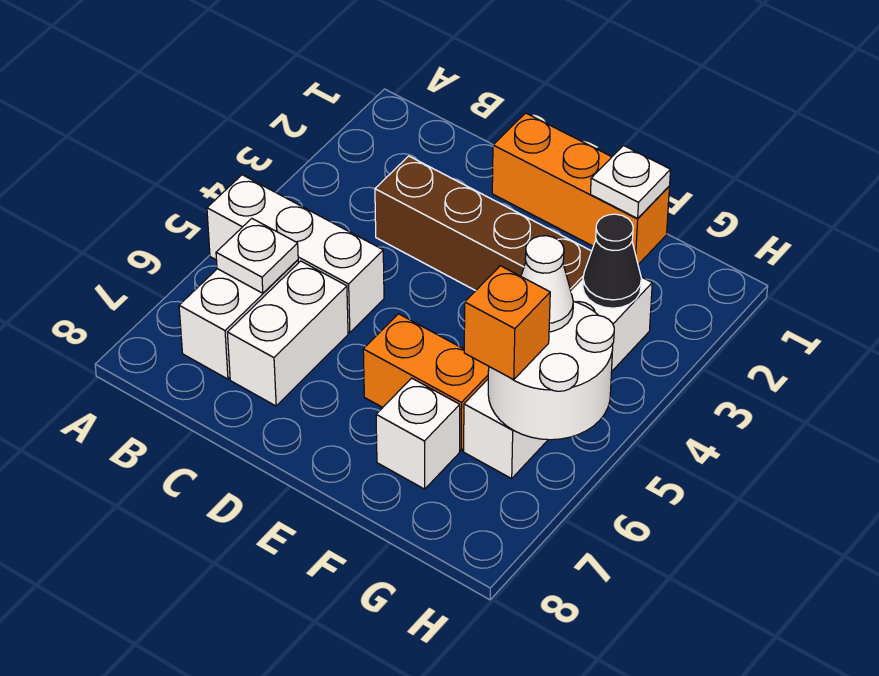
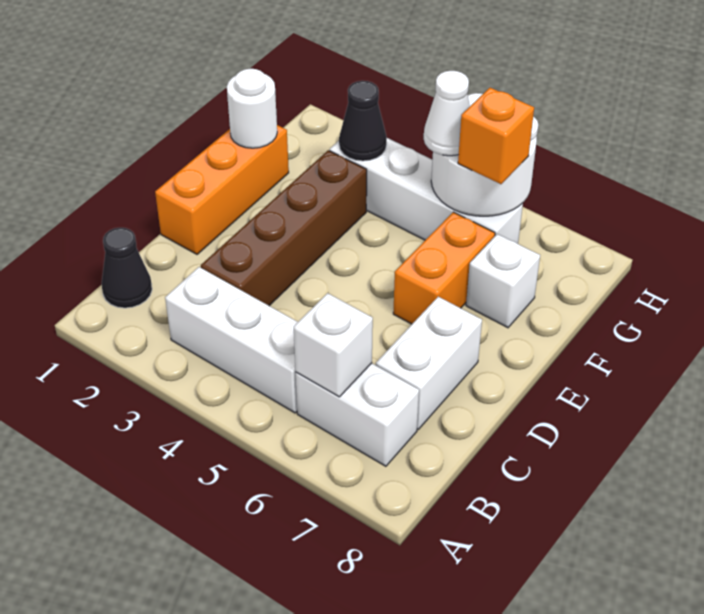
white brick A5:C5 level 1 -> white brick B3:B5 level 1
none -> black cone B1 level 1
white plate B6 level 2 -> white brick B6 level 2
white brick C6:C7 level 1 -> white brick C7:D7 level 1
white plate F1 level 2 -> white round brick F1 level 2

